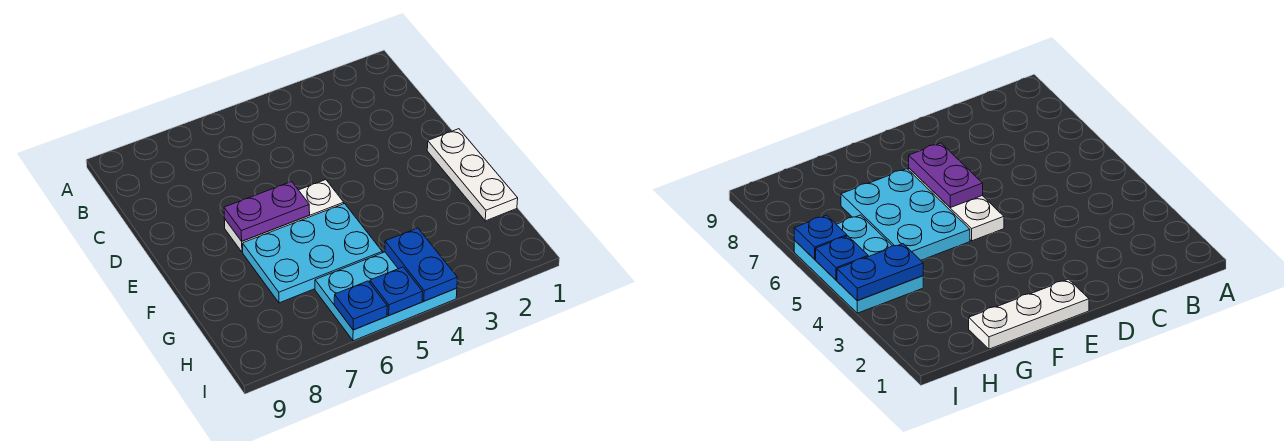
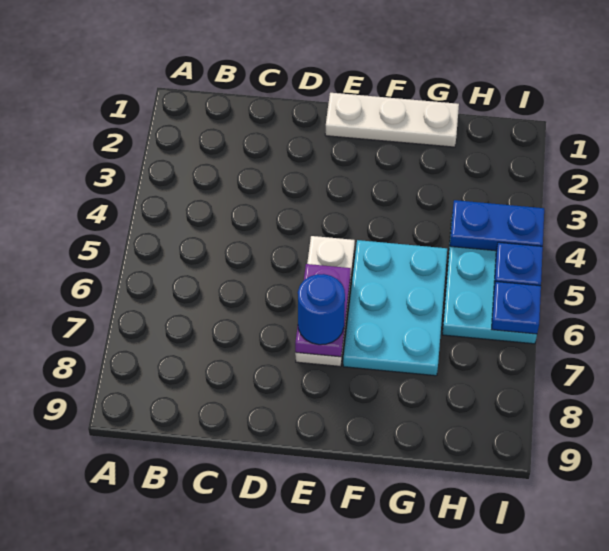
none -> blue round brick E7 level 3

